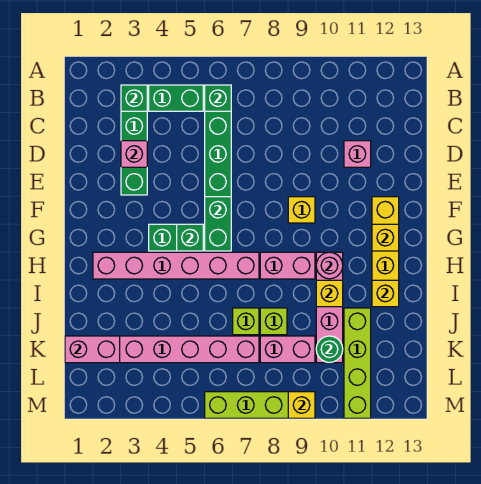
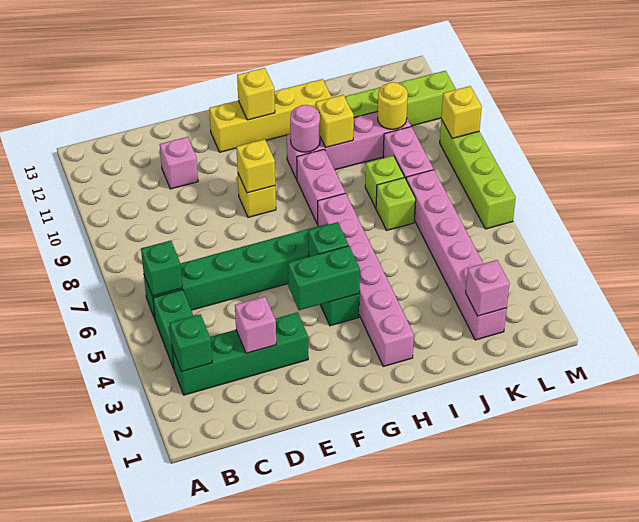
green brick F6:G6 level 2 -> green brick F4:G4 level 2
yellow brick I12 level 2 -> yellow brick F9 level 2
pink brick K1:K2 level 2 -> pink brick K2 level 2
green round brick K10 level 2 -> yellow round brick K10 level 2

